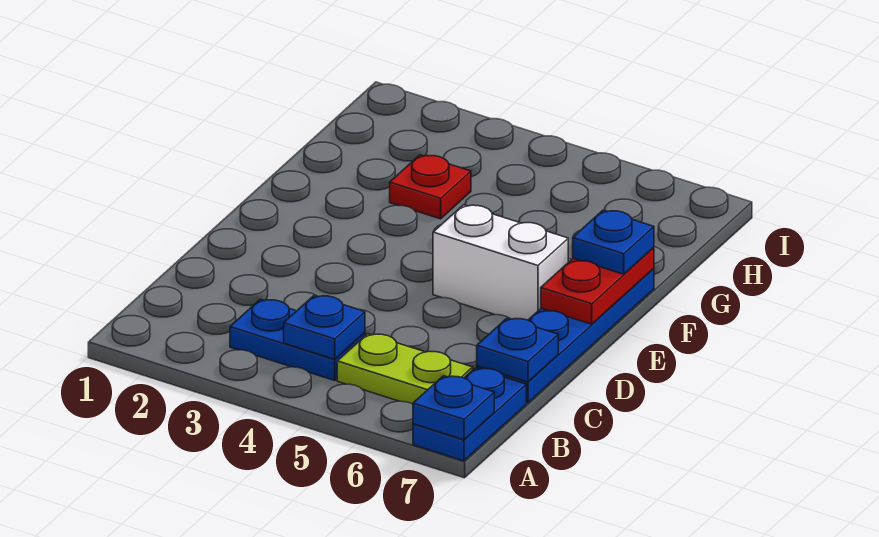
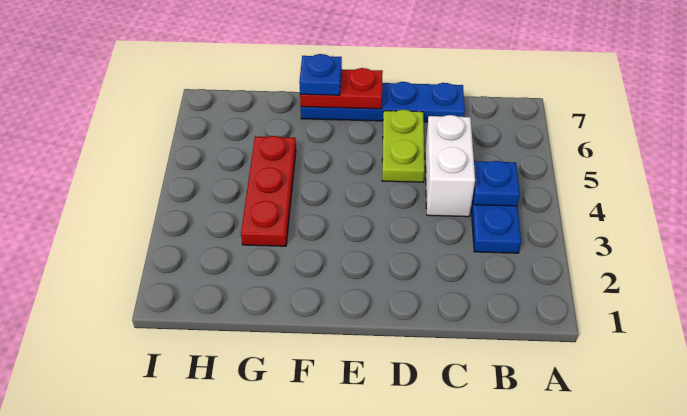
blue plate A7:B7 level 1 -> none
blue plate A7 level 2 -> none
lime plate B5:B6 level 1 -> lime plate D5:D6 level 1
blue plate C7 level 2 -> none
white brick E5:E6 level 1 -> white brick C4:C5 level 1
red plate G3 level 1 -> red plate G3:G5 level 1

